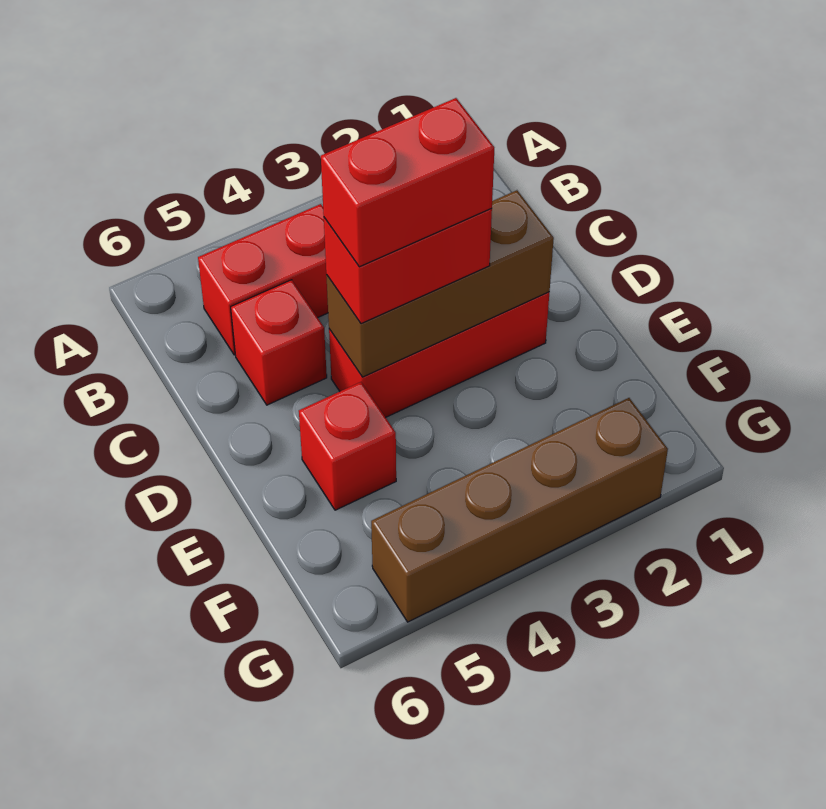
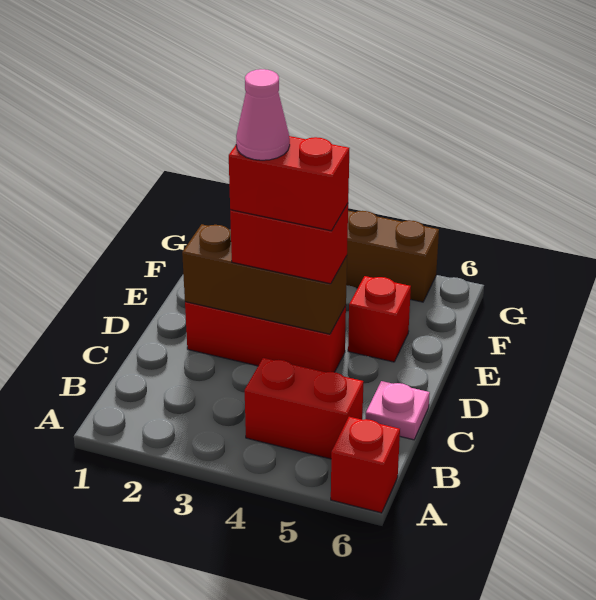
red brick C5 level 1 -> red brick A6 level 1
none -> pink plate C6 level 1
none -> pink cone D3 level 5

